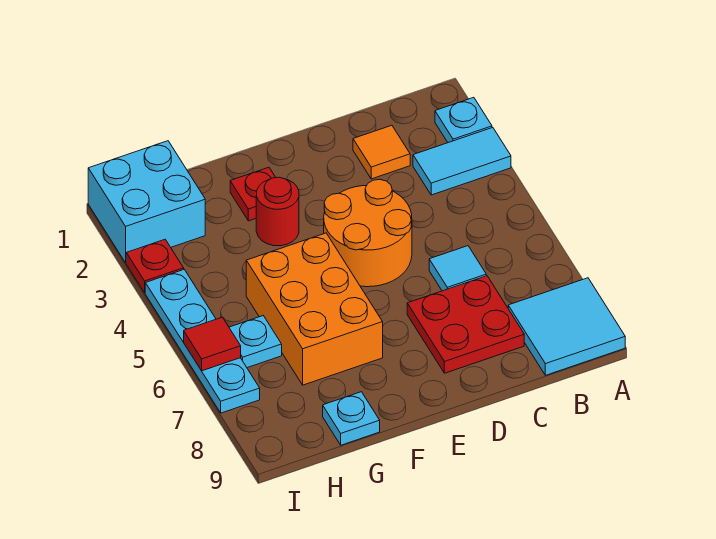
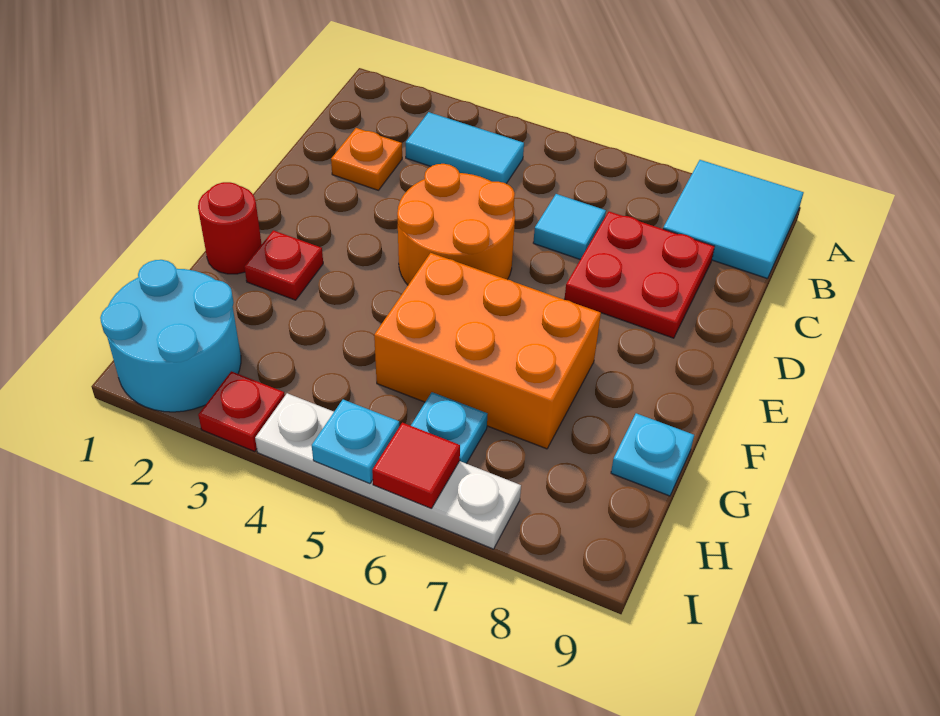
cyan plate A2 level 1 -> cyan plate I5 level 2
cyan tile A3:B3 level 1 -> cyan tile B3:B4 level 1
orange tile C2 level 1 -> orange plate C2 level 1
red round brick F3 level 1 -> red round brick F1 level 1
cyan brick H1:I2 level 1 -> cyan round brick H1:I2 level 1
cyan plate I4:I7 level 1 -> white plate I4:I7 level 1

